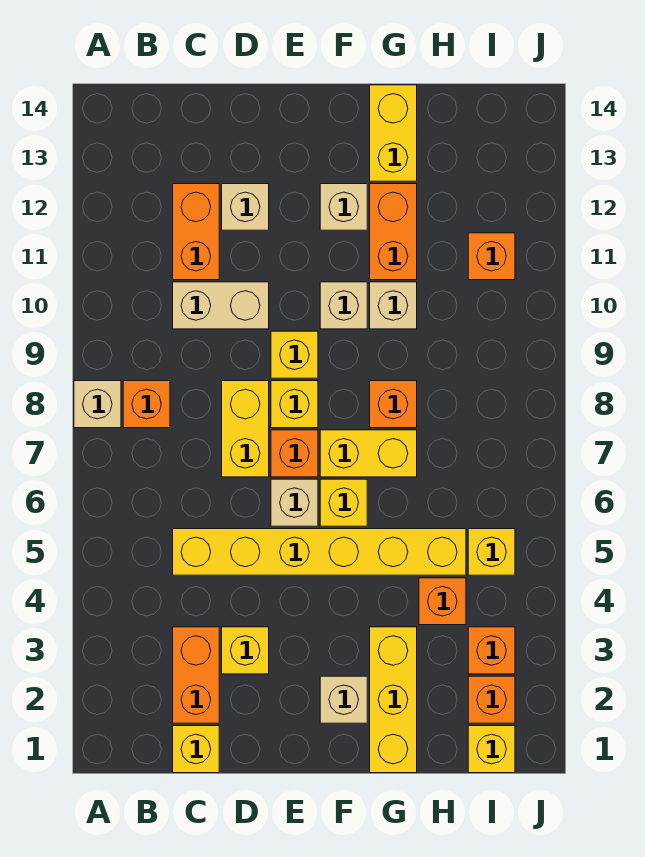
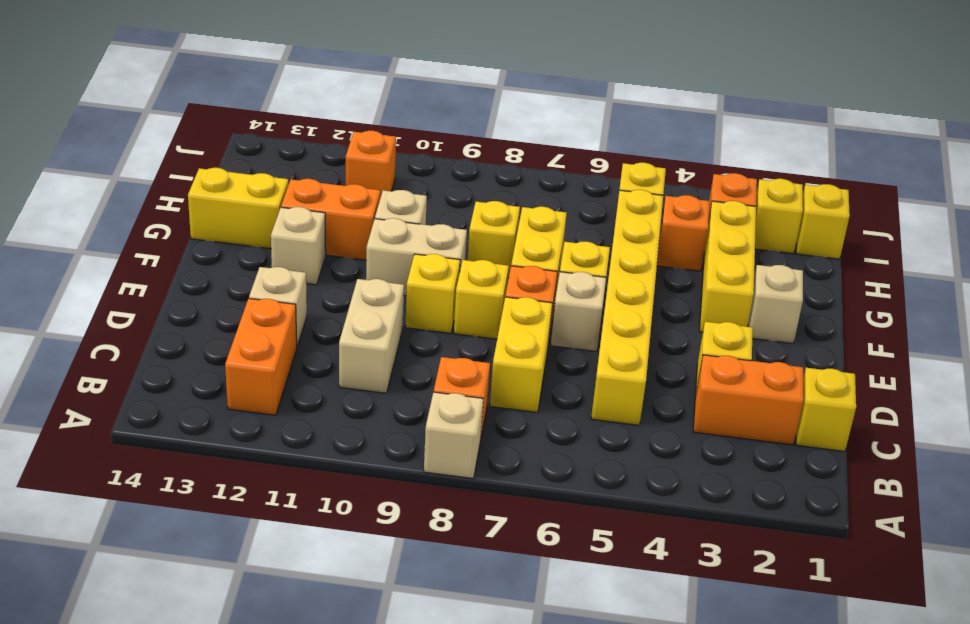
orange brick C11:C12 level 1 -> orange brick B12:C12 level 1
yellow brick D7:D8 level 1 -> yellow brick C7:D7 level 1
tan brick F10 level 1 -> tan brick F9:F10 level 1
yellow brick G1:G3 level 1 -> yellow brick F3:H3 level 1
orange brick G8 level 1 -> yellow brick G8 level 1
orange brick I2 level 1 -> yellow brick I2 level 1

